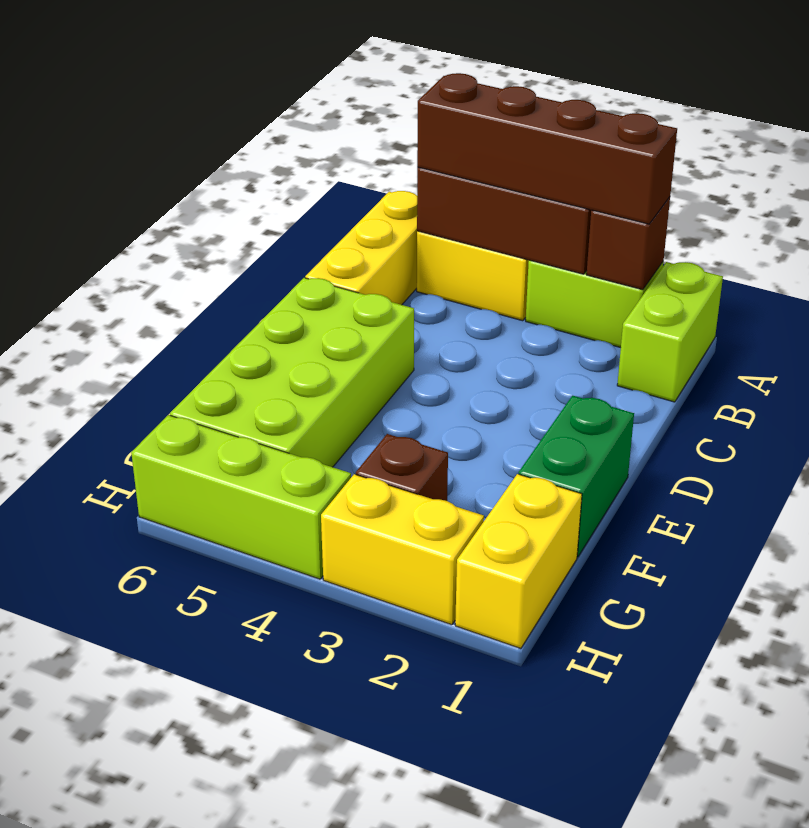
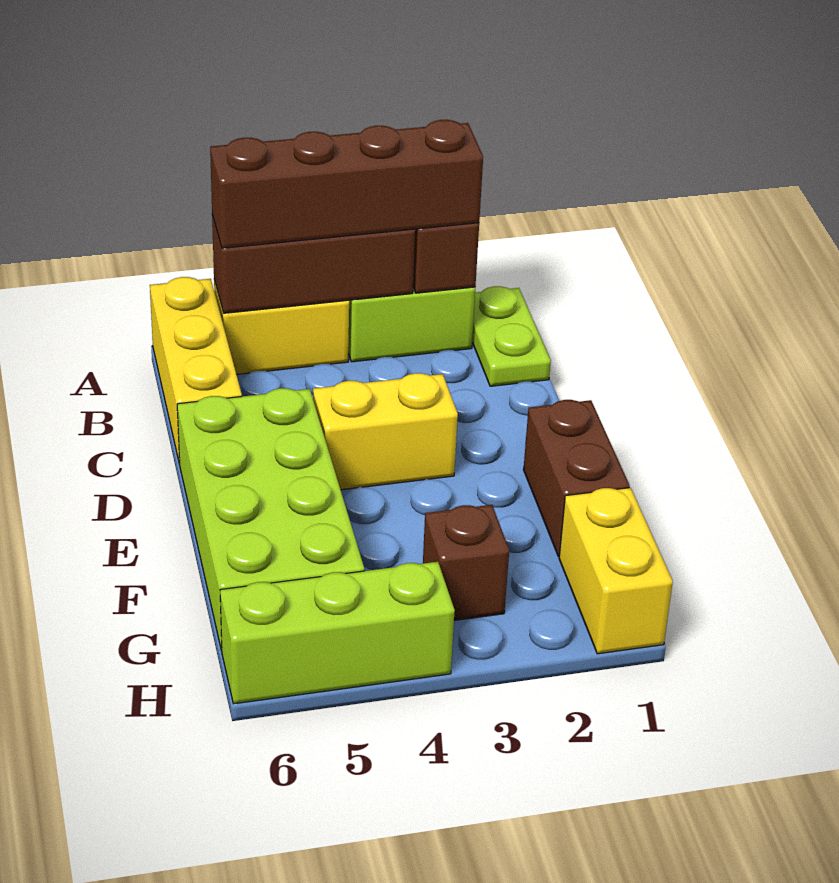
lime brick A1:B1 level 1 -> lime plate A1:B1 level 1
green brick E1:F1 level 1 -> brown brick E1:F1 level 1
yellow brick H2:H3 level 1 -> yellow brick D3:D4 level 1

